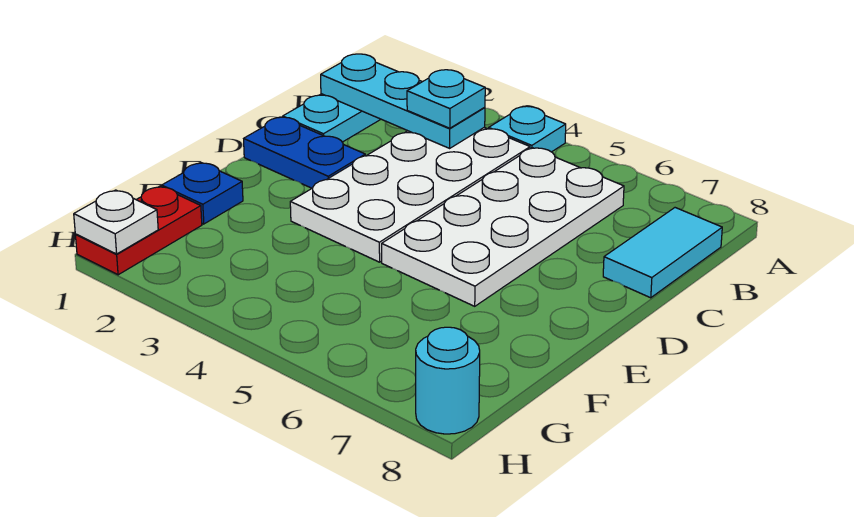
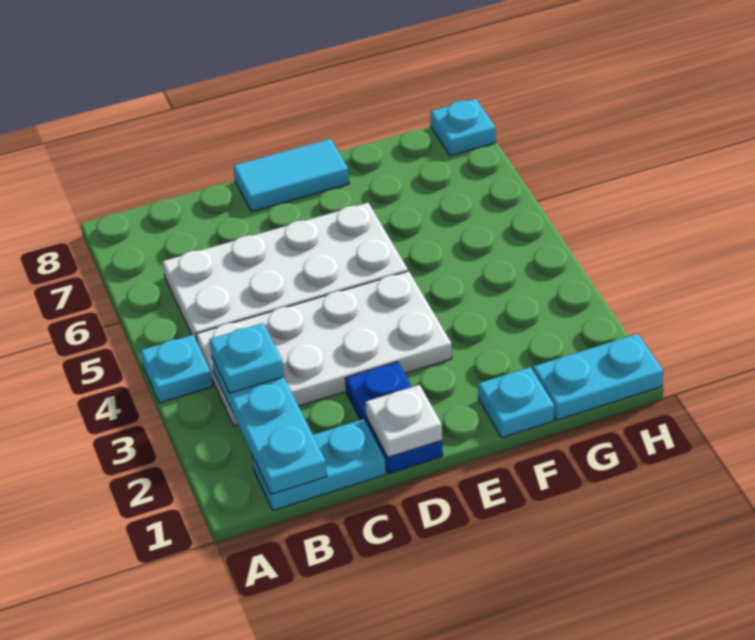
cyan tile B8:C8 level 1 -> cyan tile D8:E8 level 1
blue plate F1 level 1 -> cyan plate F1 level 1
red plate G1:H1 level 1 -> cyan plate G1:H1 level 1
white plate H1 level 2 -> white plate D1 level 2
cyan round brick H8 level 1 -> cyan plate H8 level 1

